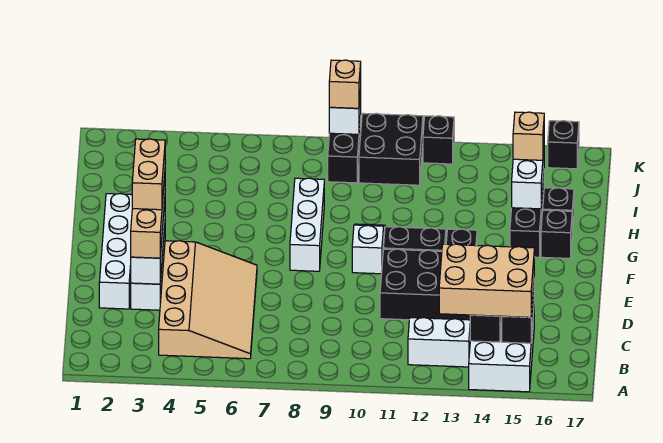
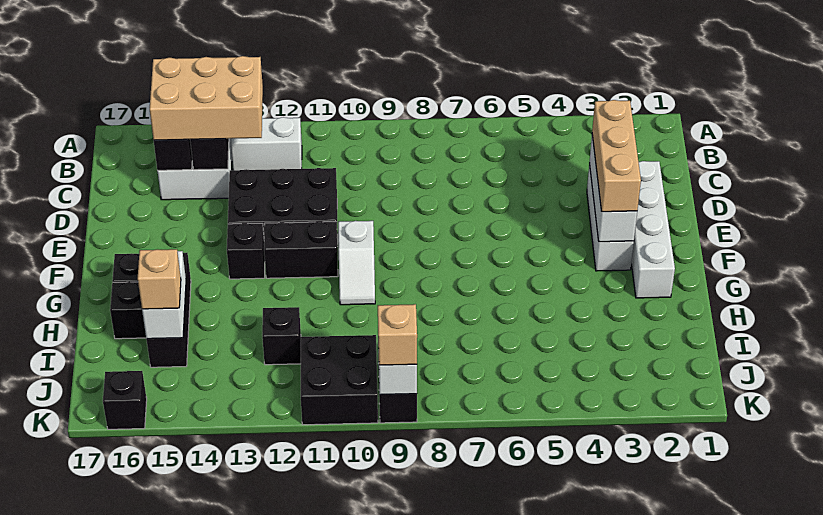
tan slope B4:E6 level 1 top 4 -> none
tan brick E3:F3 level 4 -> none
white brick F8:H8 level 1 -> none
black brick K12 level 1 -> black brick I12 level 1

